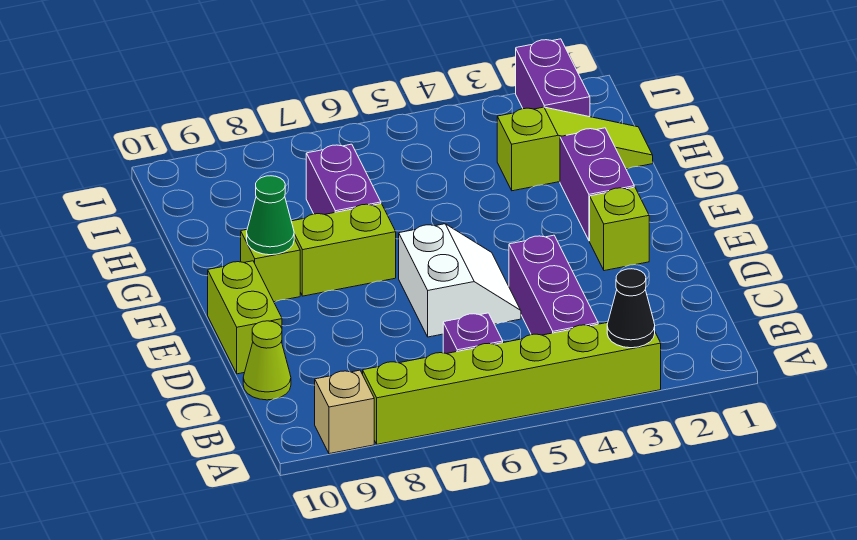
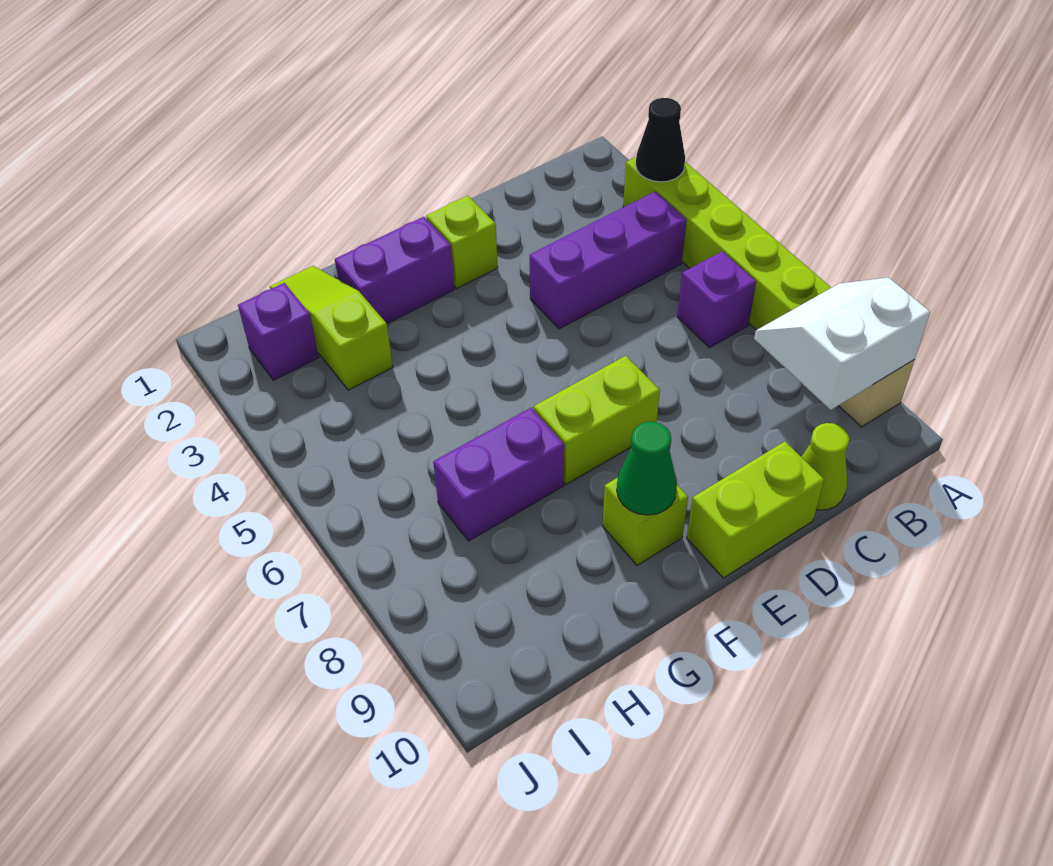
white slope D5:E6 level 1 top 6 -> white slope A8:B9 level 2 top 9
lime brick F7:F8 level 1 -> lime brick E7:F7 level 1
purple brick I2:J2 level 1 -> purple brick I2 level 1

